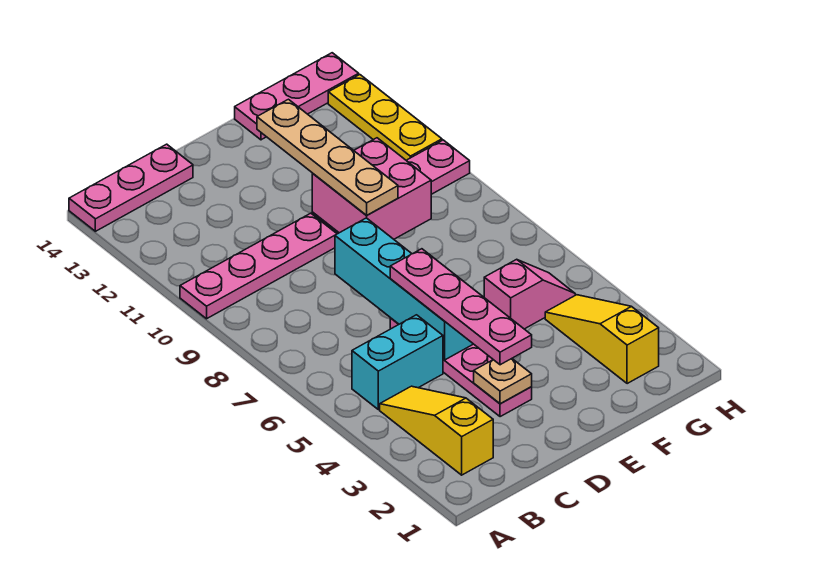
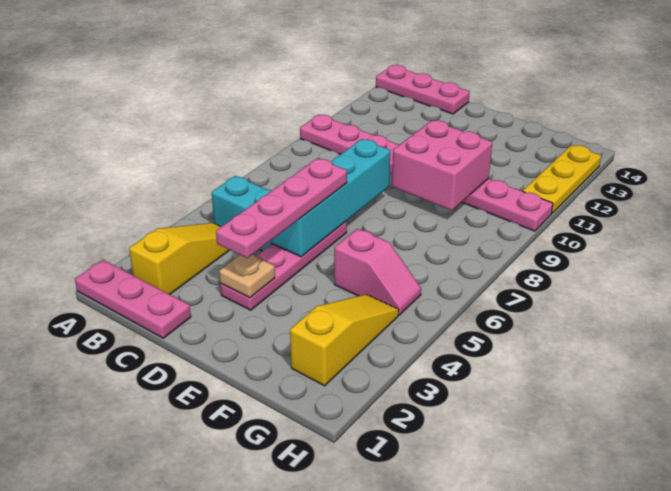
tan plate E9:E12 level 3 -> none
pink plate F14:H14 level 1 -> pink plate A1:C1 level 1

